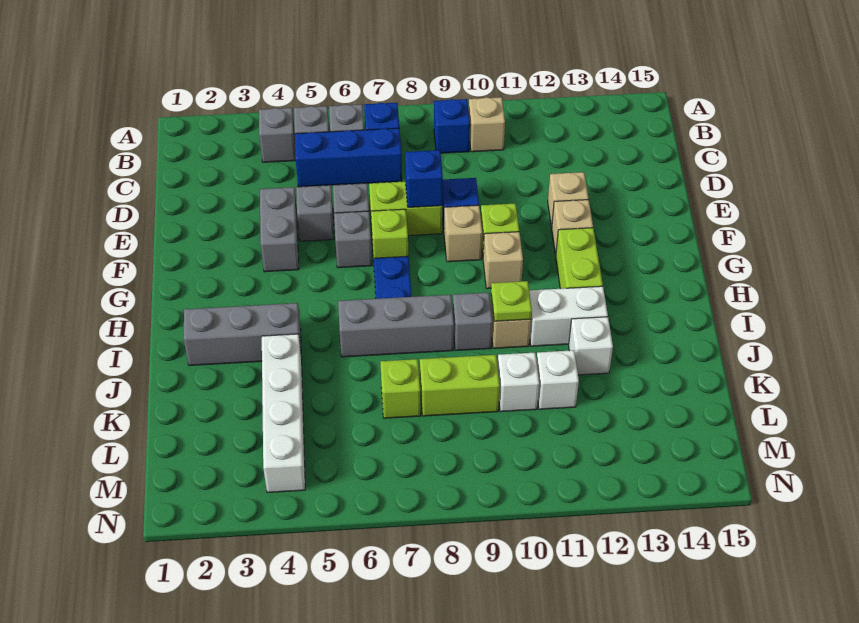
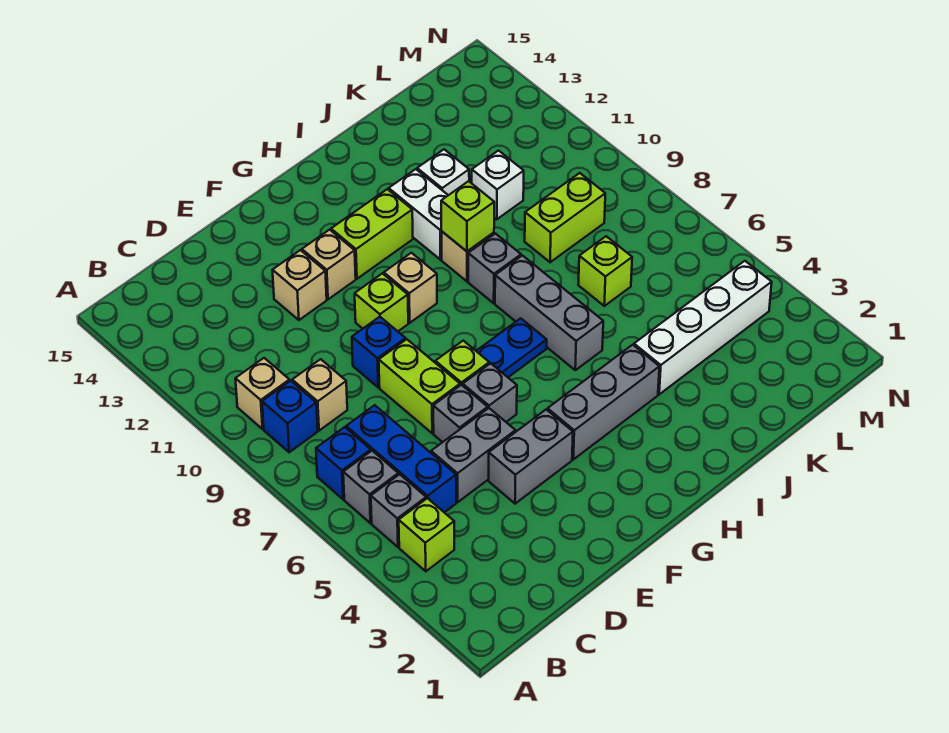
grey brick B4 level 1 -> lime brick B4 level 1
grey brick E5 level 1 -> grey brick D5:E5 level 1
blue brick E8 level 2 -> none
tan brick F9 level 1 -> tan brick C9 level 1
grey brick I2:I4 level 1 -> grey brick G4:I4 level 1
lime plate I10 level 2 -> lime brick I10 level 2
lime brick K8:K9 level 1 -> lime brick K9:L9 level 1
white brick K10 level 1 -> none

